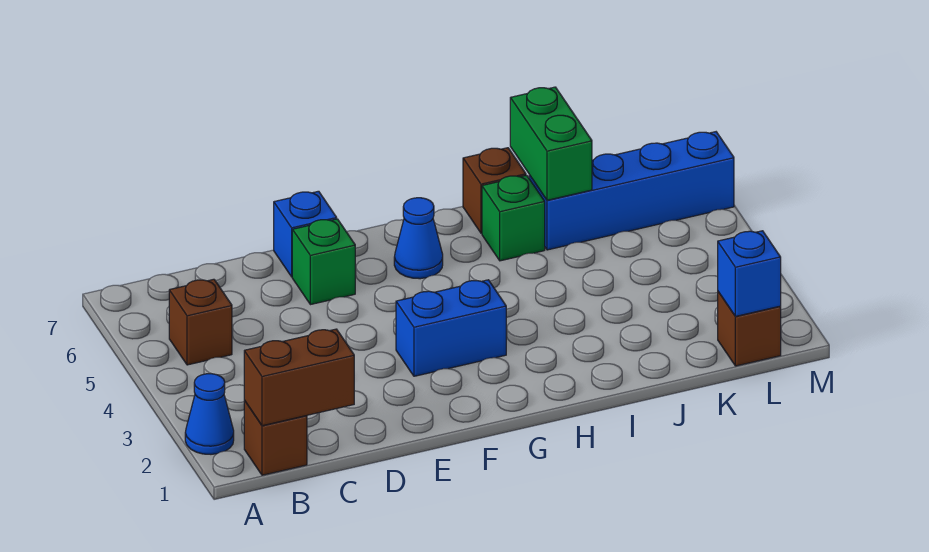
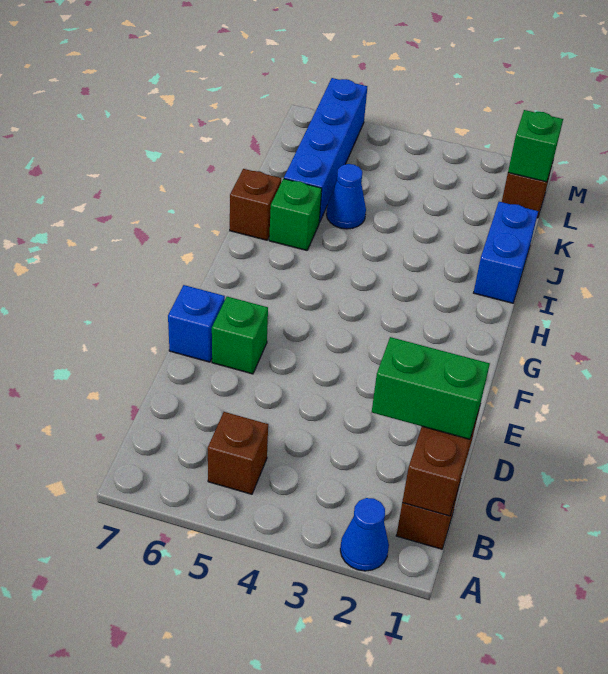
blue brick F3:G3 level 1 -> blue brick I1:J1 level 1
blue cone G6 level 1 -> blue cone J5 level 1
green brick J6:J7 level 2 -> green brick C1:C2 level 3
blue brick L1 level 2 -> green brick L1 level 2

